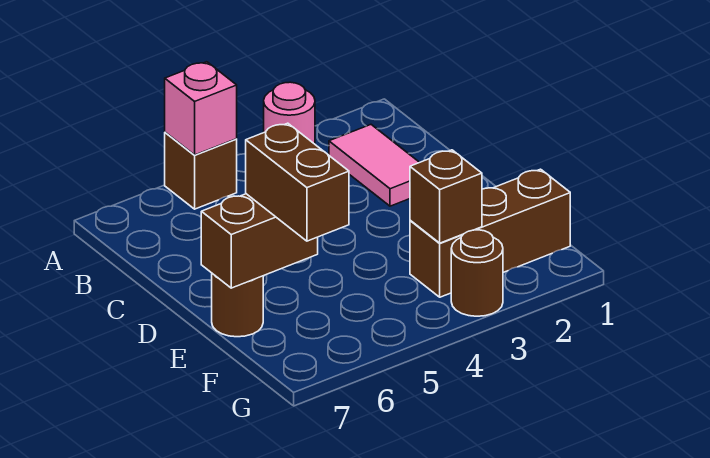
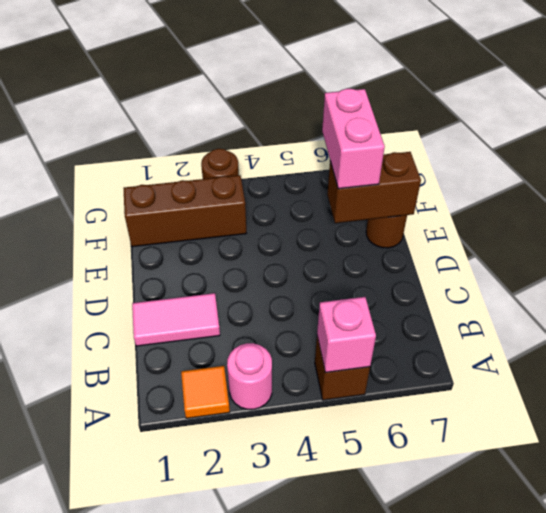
none -> orange tile A2 level 1
pink tile B2:C2 level 1 -> pink tile C1:C2 level 1
brown brick E6:F6 level 3 -> pink brick E6:F6 level 3
brown brick F3 level 2 -> none

